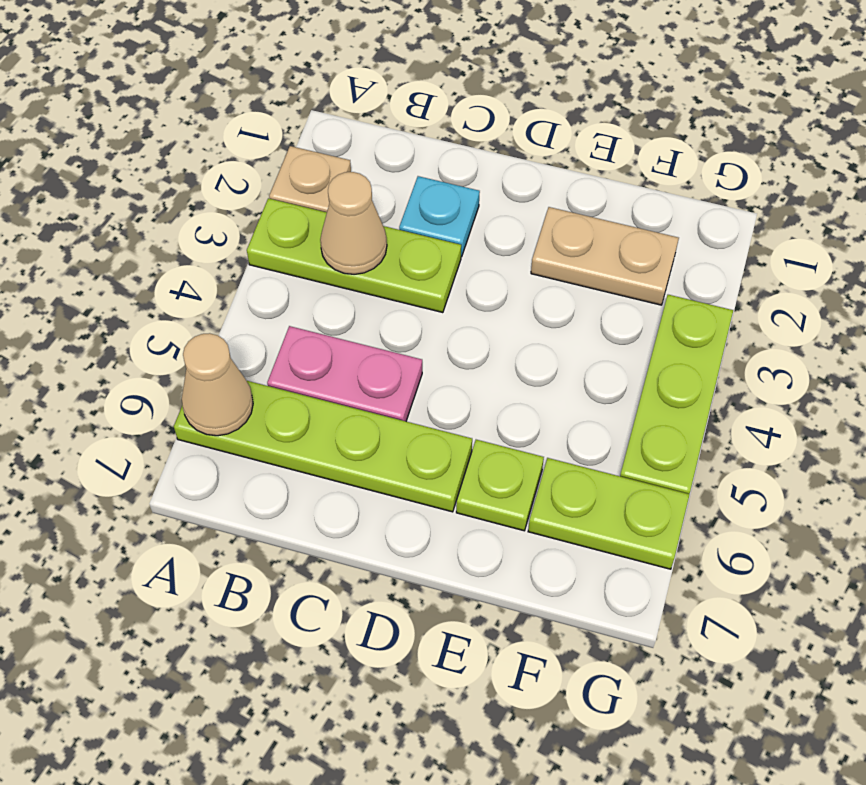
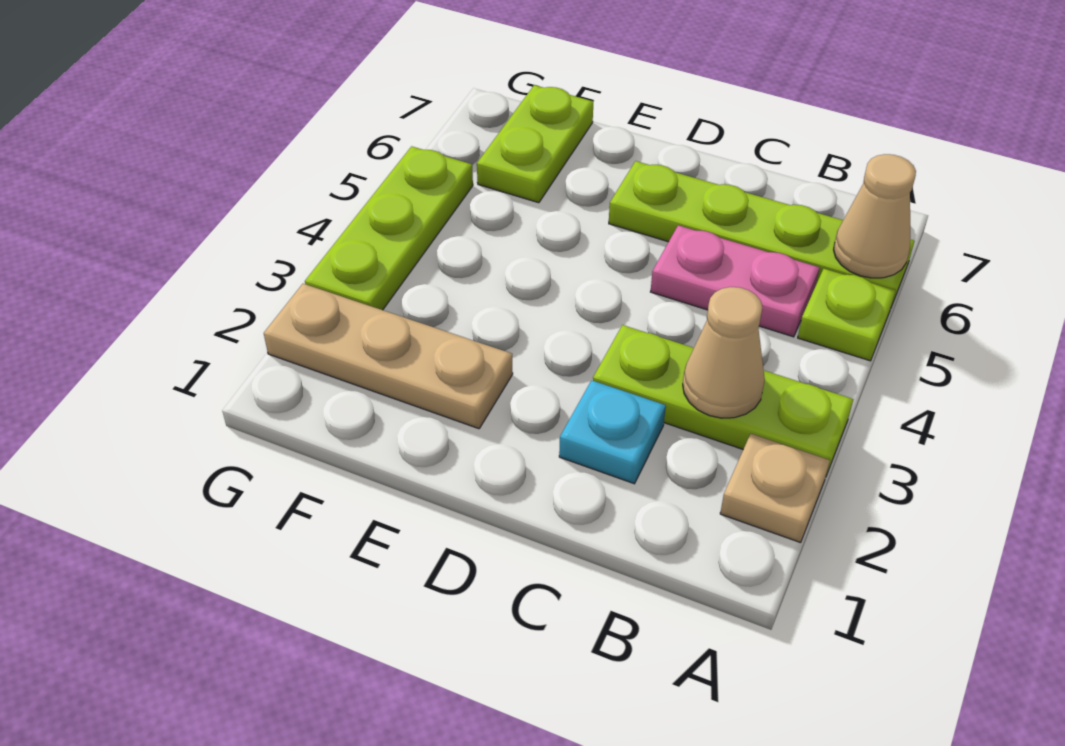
tan plate E2:F2 level 1 -> tan plate E2:G2 level 1
lime plate E6 level 1 -> lime plate A5 level 1
lime plate F6:G6 level 1 -> lime plate F6:F7 level 1

